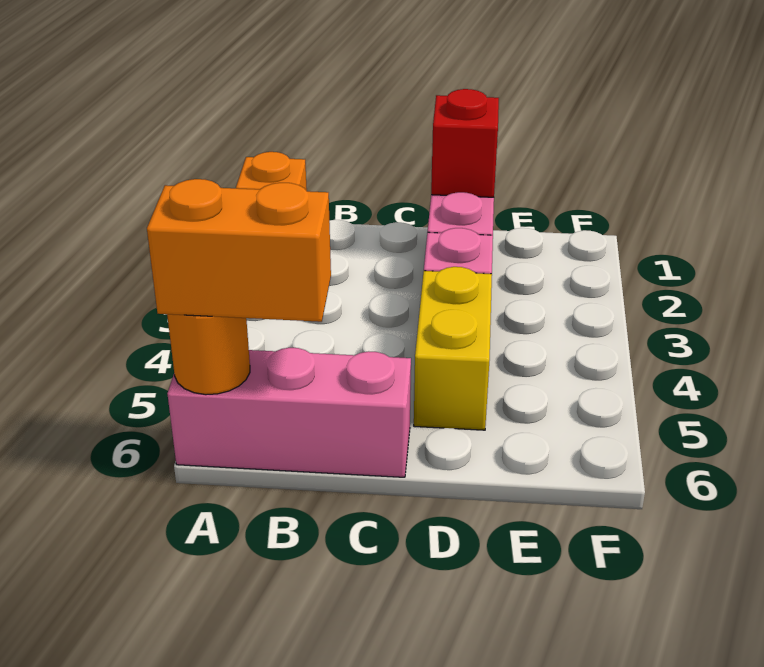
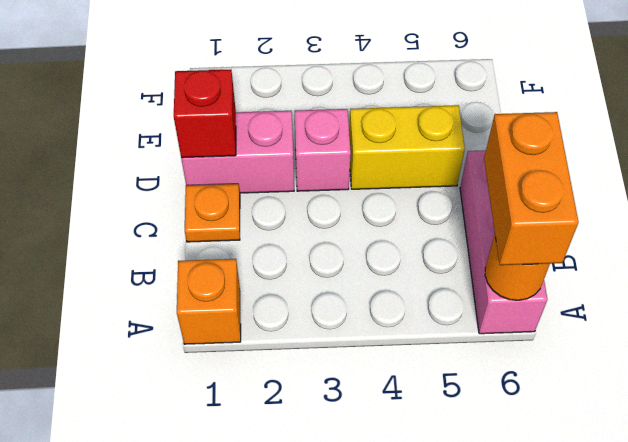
none -> orange plate C1 level 1

